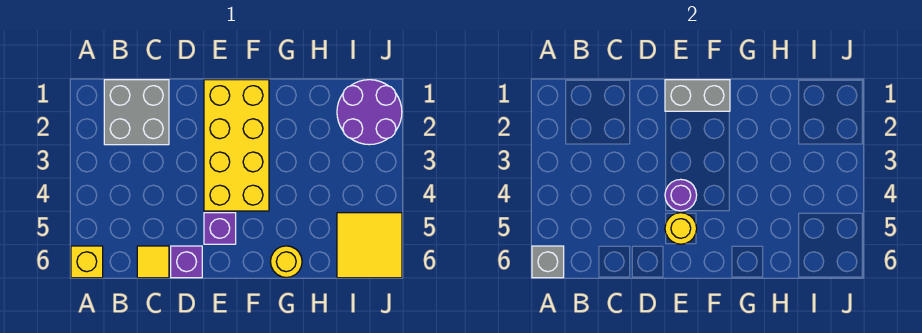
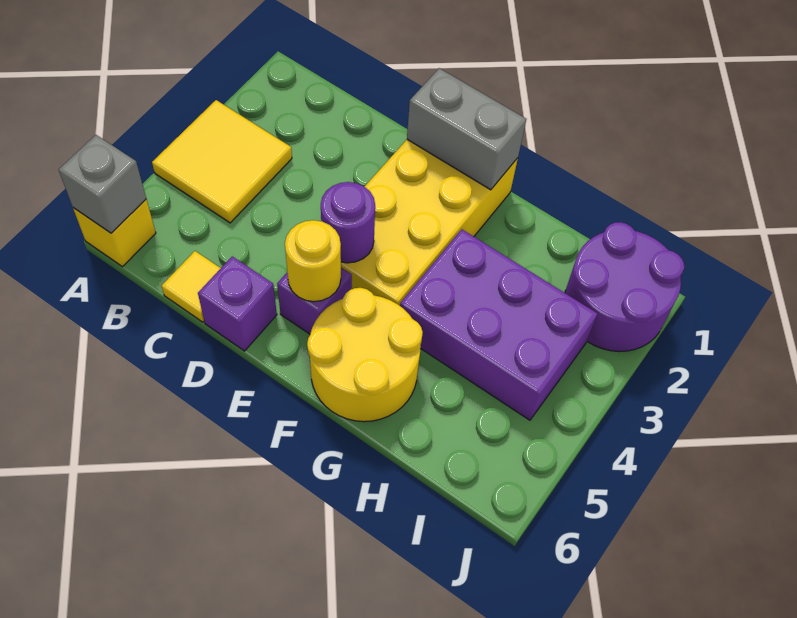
grey brick B1:C2 level 1 -> none
none -> purple brick G3:I4 level 1
yellow round brick G6 level 1 -> yellow round brick F5:G6 level 1
yellow tile I5:J6 level 1 -> yellow tile A3:B4 level 1

